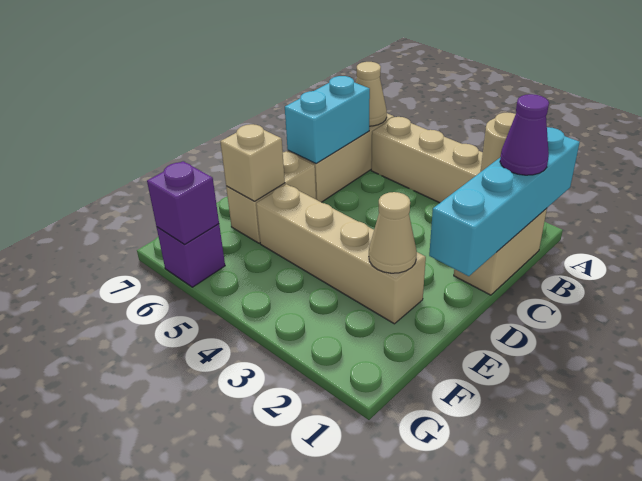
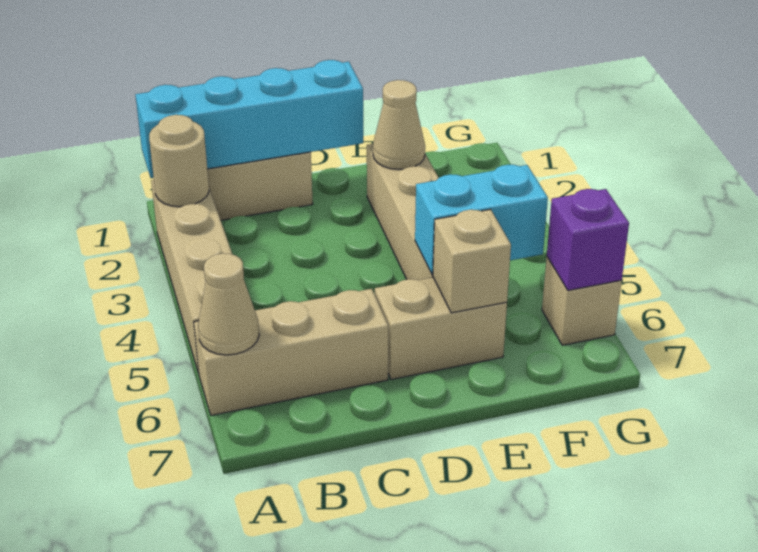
purple cone B1 level 3 -> none
cyan brick B6:C6 level 2 -> cyan brick E5:F5 level 2
purple brick G6 level 1 -> tan brick G6 level 1

